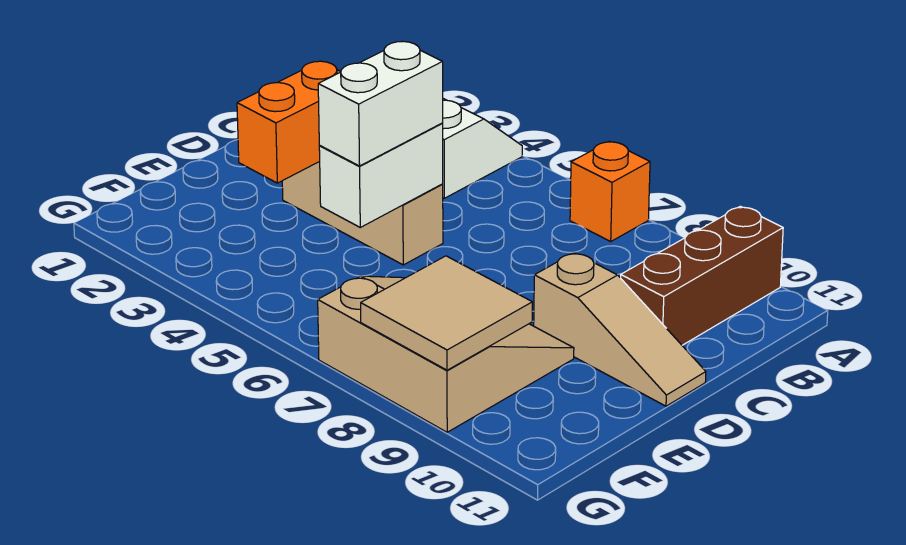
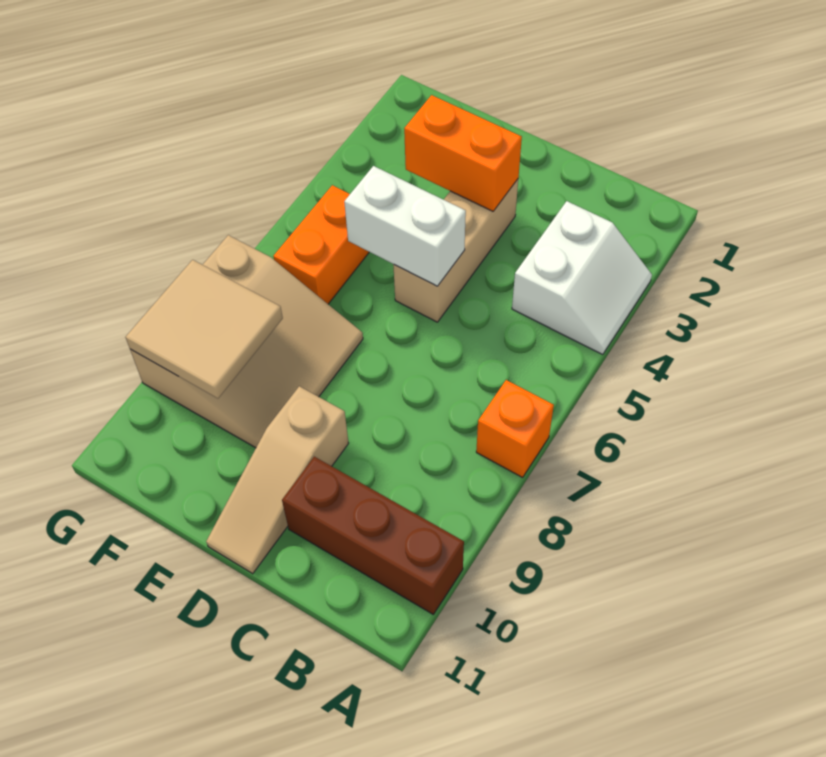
white brick D5:E5 level 3 -> none
none -> orange brick F5:F6 level 1

